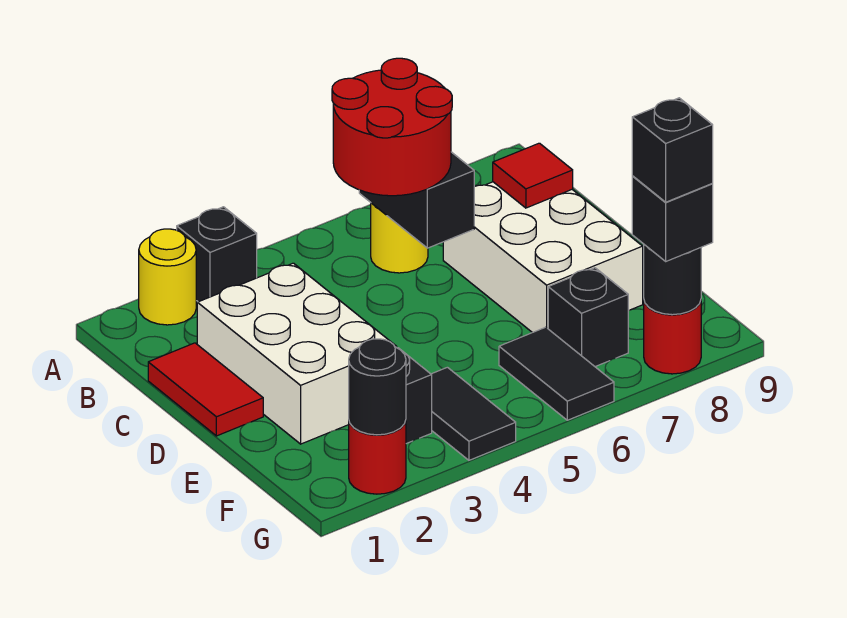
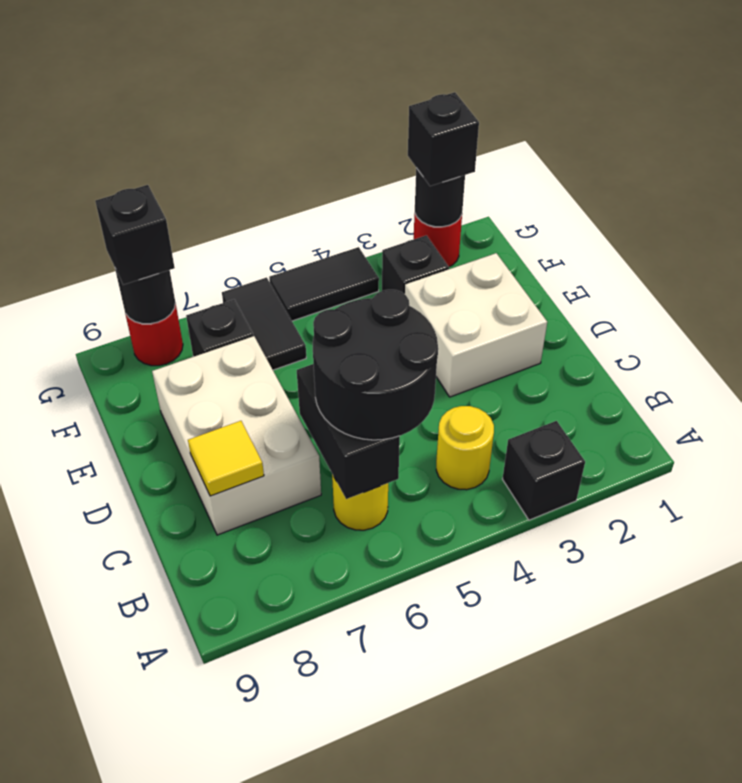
yellow round brick A2 level 1 -> yellow round brick B4 level 1
red round brick B5:C6 level 3 -> black round brick B5:C6 level 3
red tile C1:D1 level 1 -> none
white brick C2:E3 level 1 -> white brick D2:E3 level 1
red tile C8 level 2 -> yellow tile C8 level 2
black tile F4:G4 level 1 -> black tile G4:G5 level 1
black brick G8 level 4 -> black brick G2 level 3

